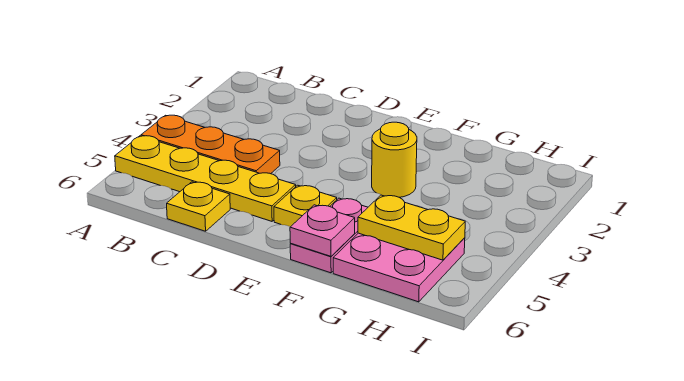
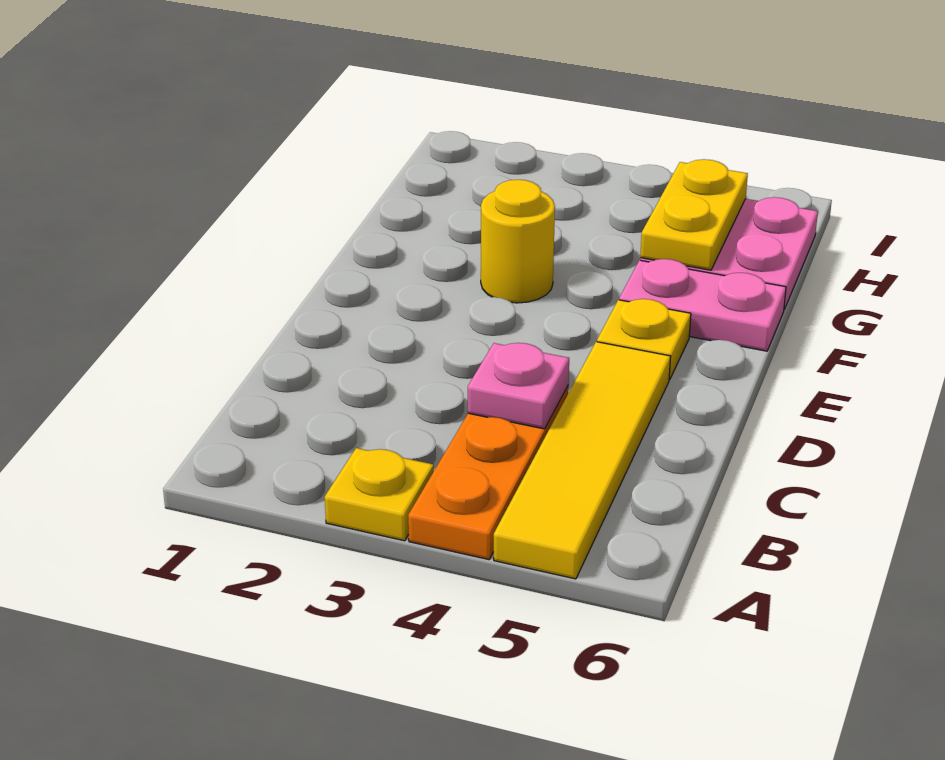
yellow plate A5:D5 level 1 -> yellow tile A5:D5 level 1
yellow plate C6 level 1 -> yellow plate A3 level 1
pink plate F6 level 2 -> pink plate C4 level 2

